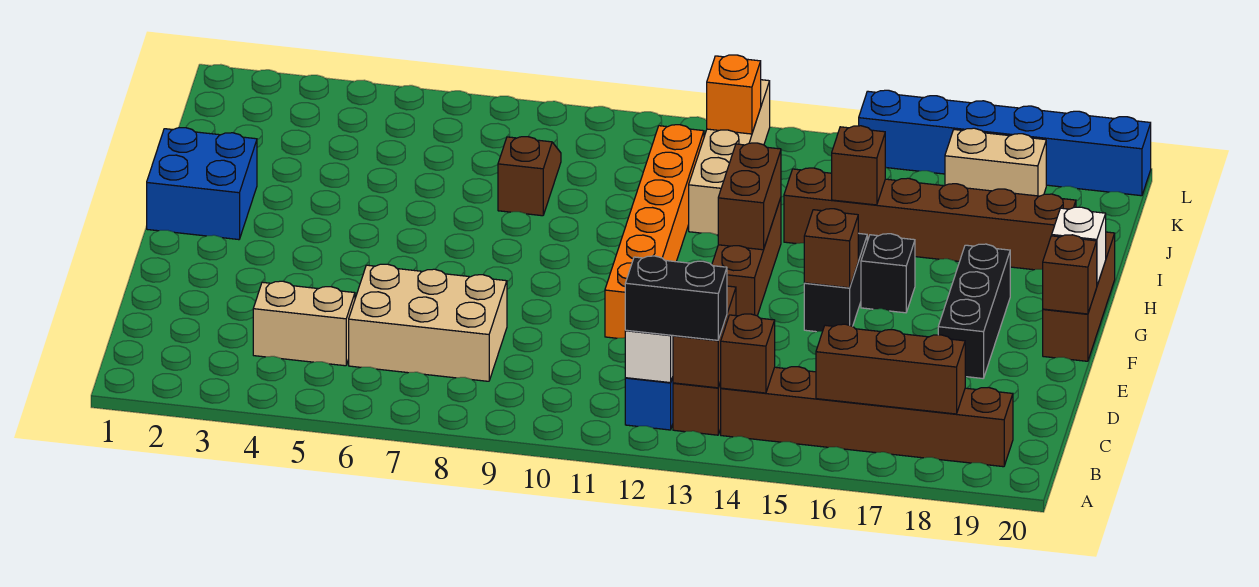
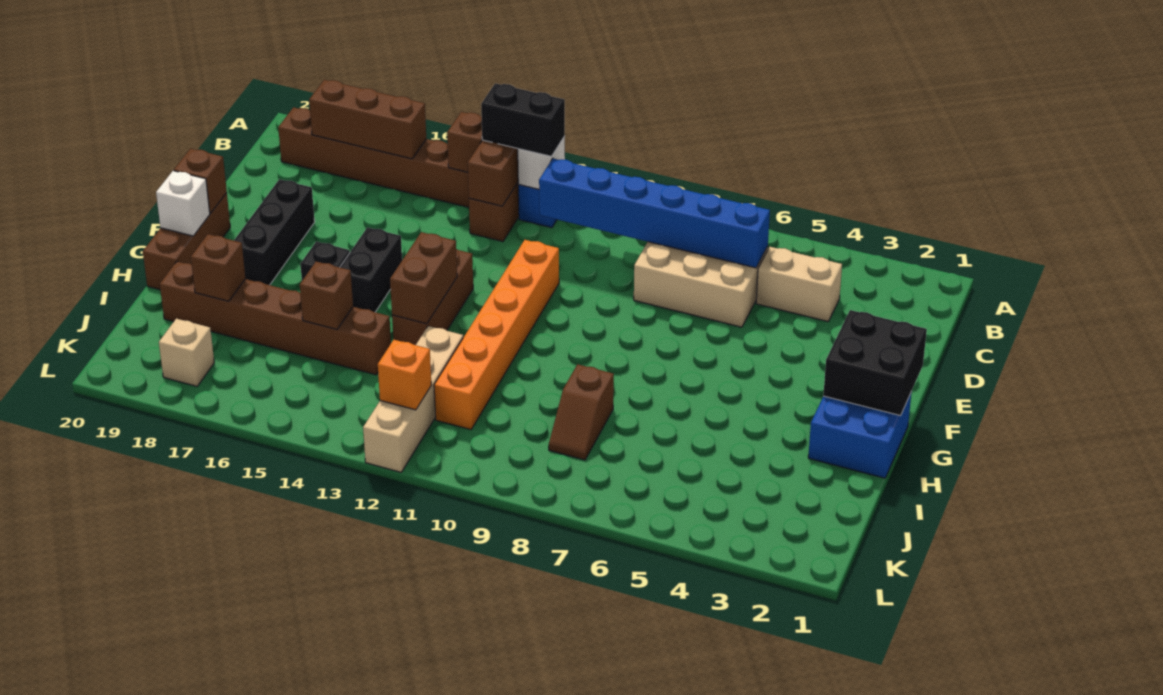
none -> black brick F1:G2 level 2
brown brick F15 level 2 -> brown brick I18 level 2
tan brick K17:K18 level 1 -> tan brick K18 level 1
blue brick L15:L20 level 1 -> blue brick C6:C11 level 2

